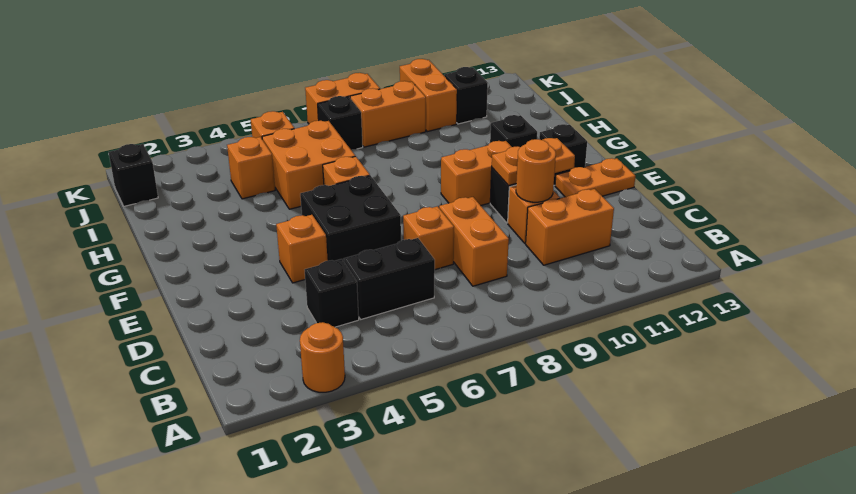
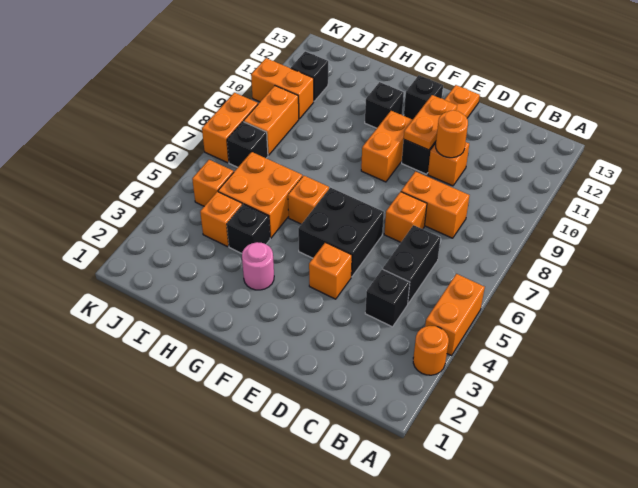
orange brick C10:C11 level 1 -> orange brick A4:A5 level 1
none -> pink round brick G3 level 1
black brick J1 level 1 -> black brick H4 level 1

